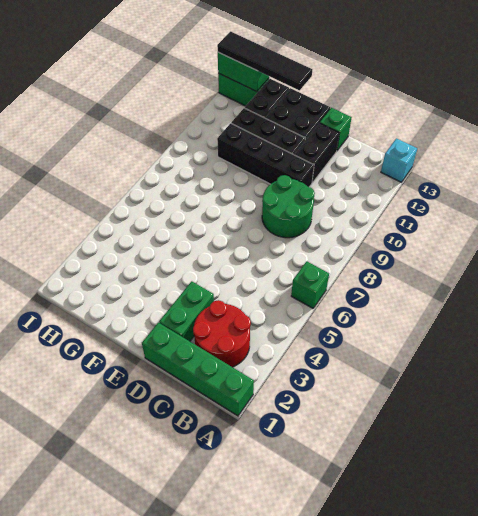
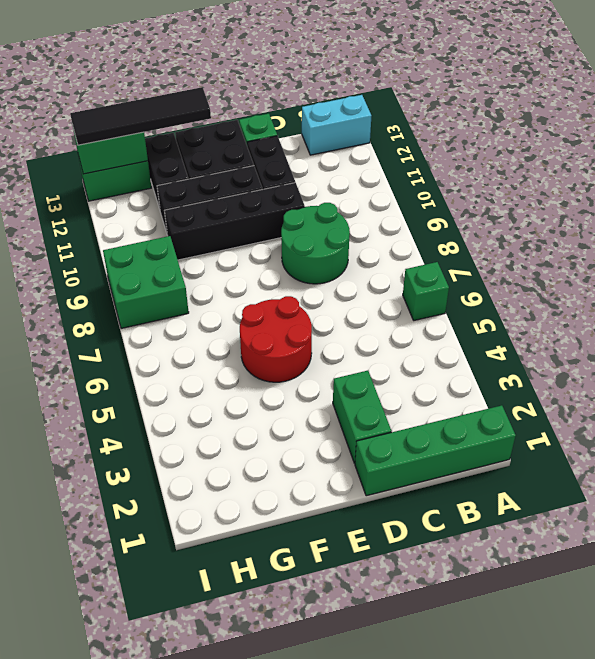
cyan brick A13 level 1 -> cyan brick A13:B13 level 1
red round brick B2:C3 level 1 -> red round brick E5:F6 level 1
none -> green brick H8:I9 level 1

